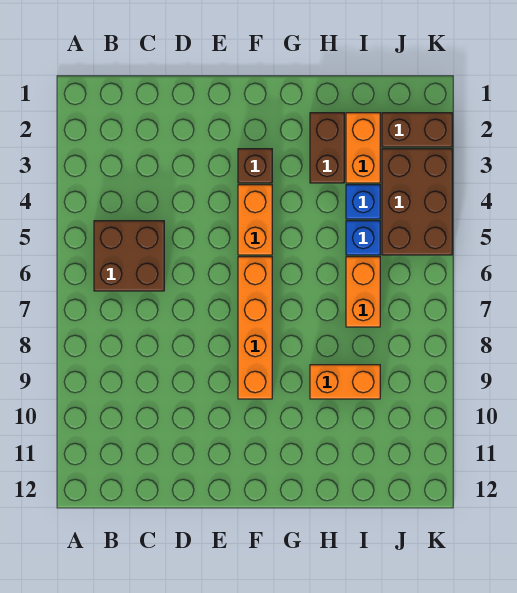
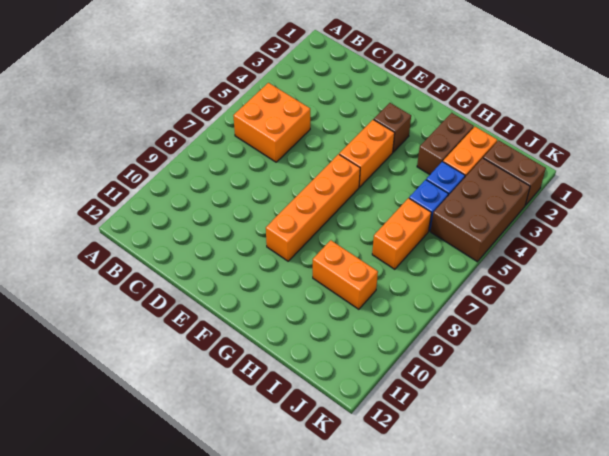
brown brick B5:C6 level 1 -> orange brick B5:C6 level 1

